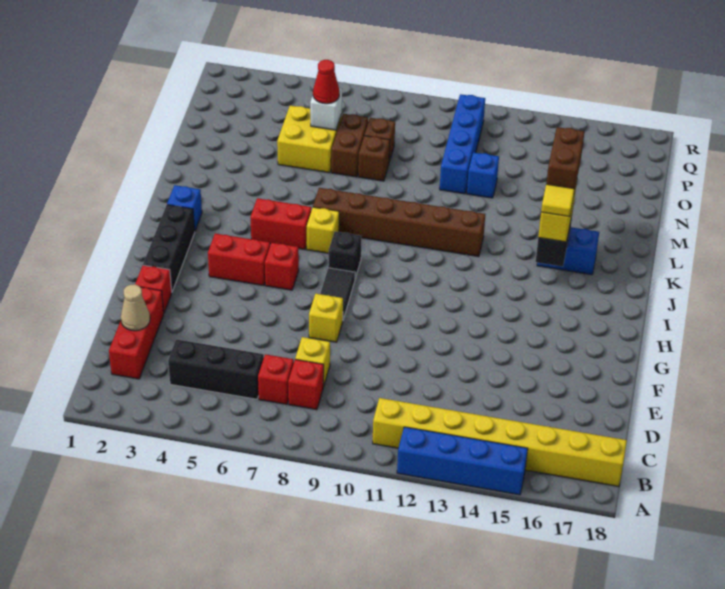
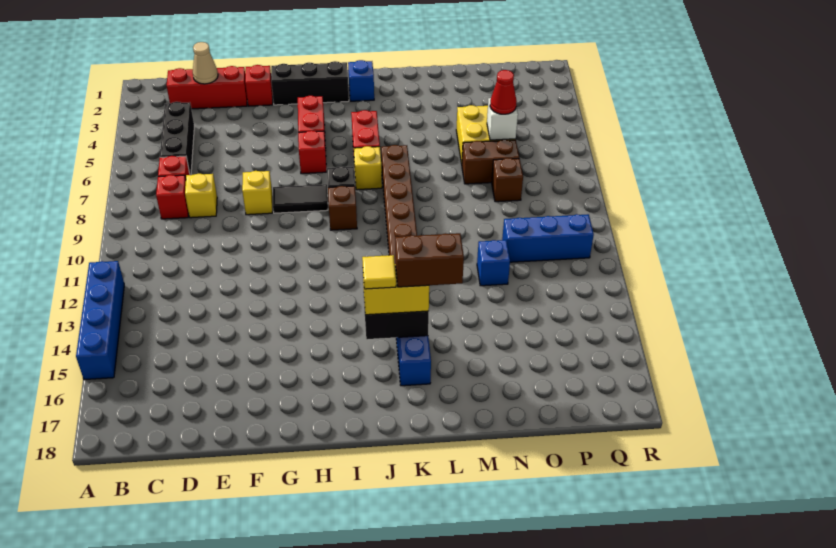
yellow brick B11:B18 level 1 -> none
brown brick N8 level 1 -> brown brick I9 level 1
blue brick N11:Q11 level 1 -> blue brick O11:Q11 level 1

